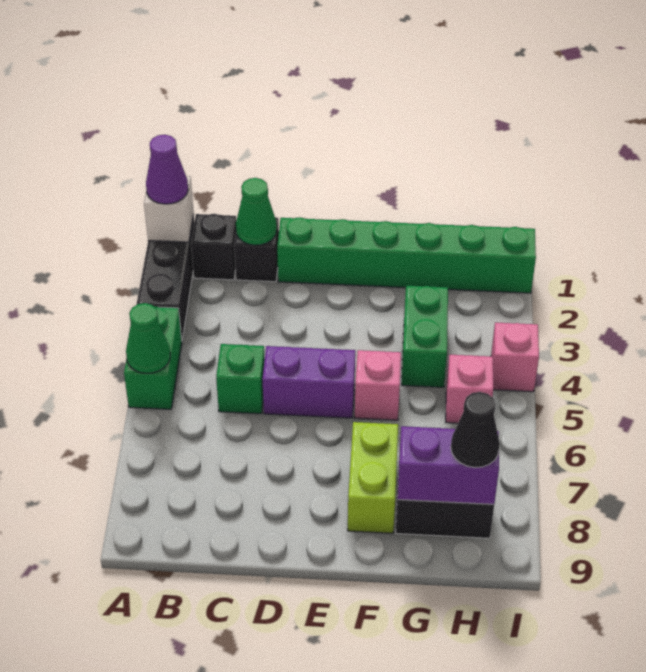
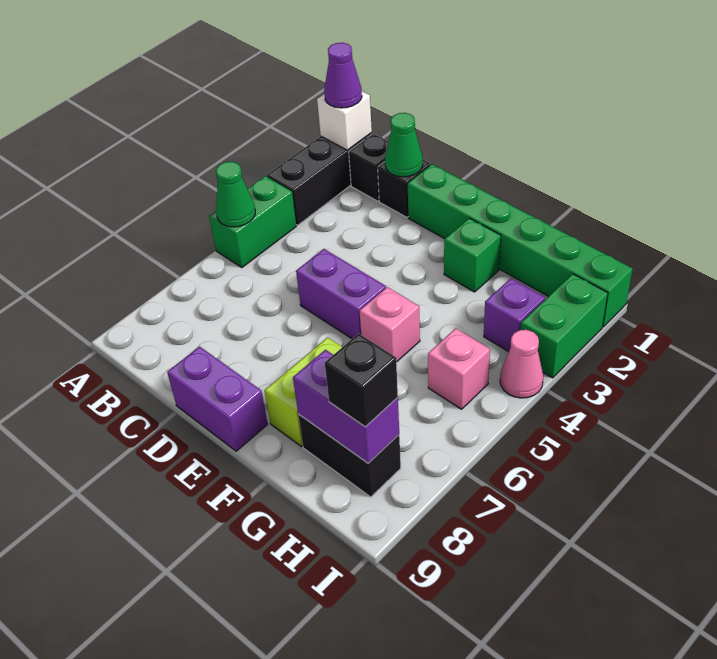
green brick C5 level 1 -> green brick F2 level 1
none -> purple brick D9:E9 level 1
green brick G3:G4 level 1 -> green brick I2:I3 level 1
none -> purple brick H3 level 1
black cone H8 level 3 -> black brick H8 level 3
pink brick I4 level 1 -> pink cone I4 level 1

